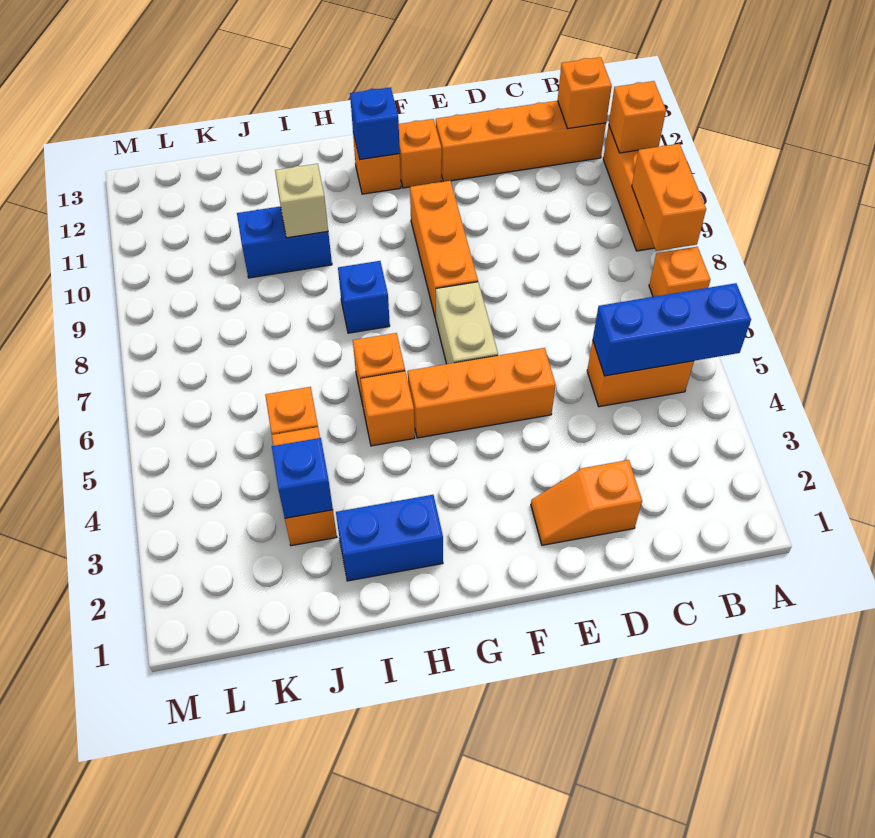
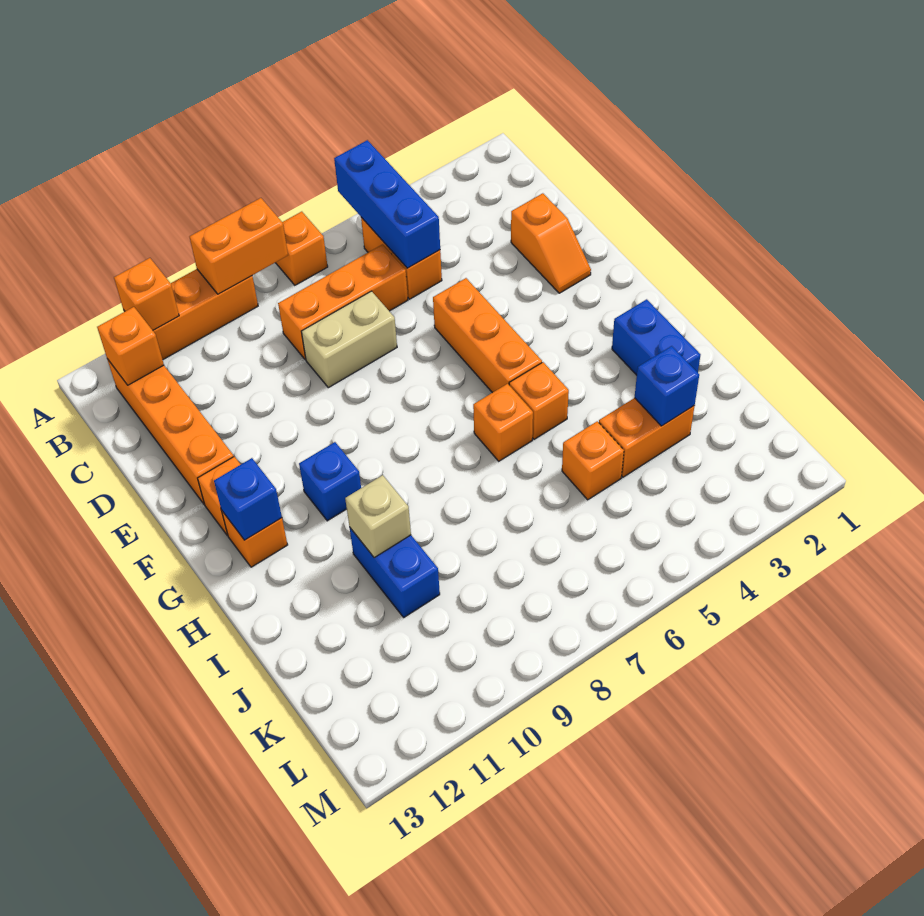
tan brick F6:F7 level 1 -> tan brick D7:D8 level 1
orange brick F8:F10 level 1 -> orange brick C6:C8 level 1
blue brick H8 level 1 -> blue brick G10 level 1

